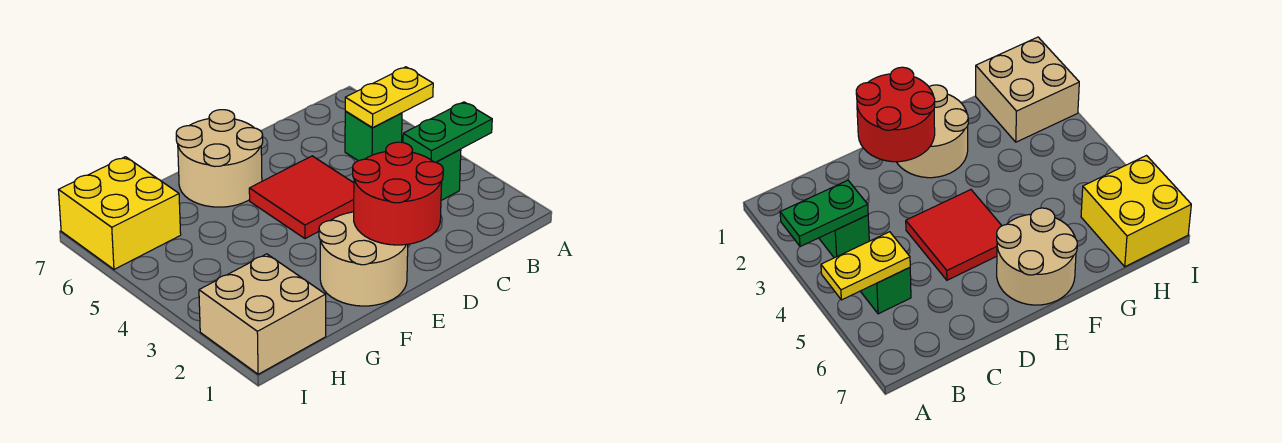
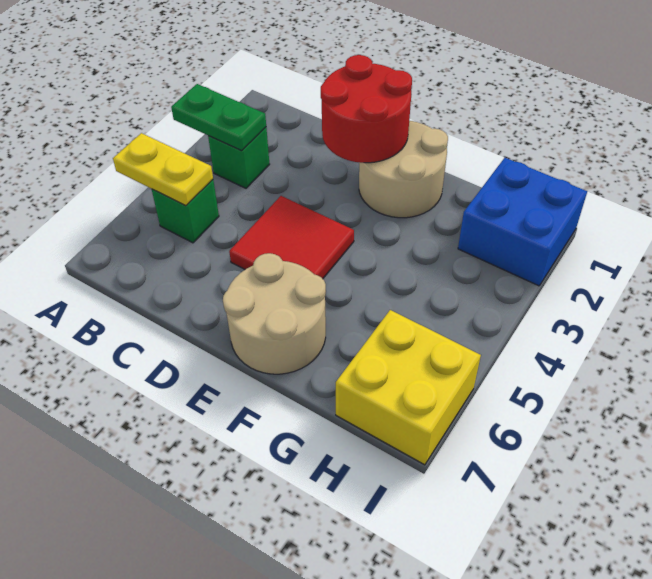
tan brick H1:I2 level 1 -> blue brick H1:I2 level 1

